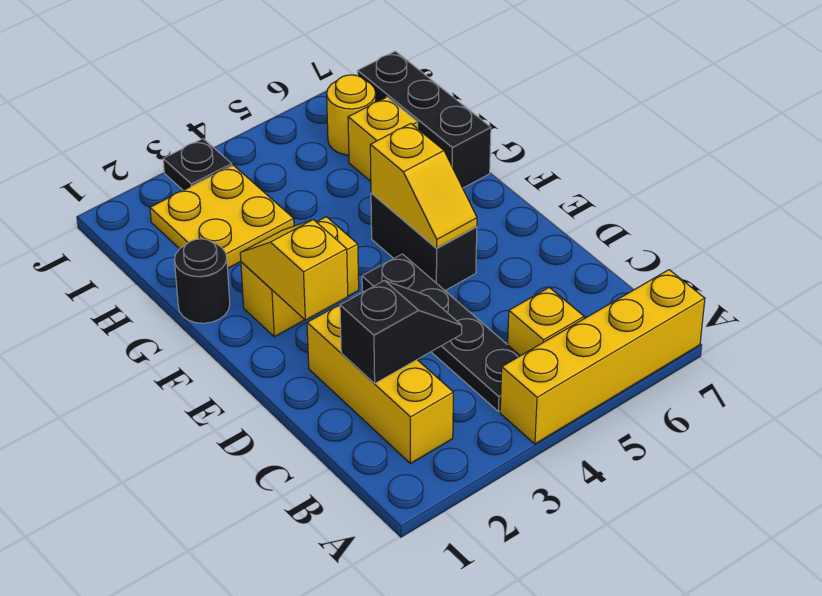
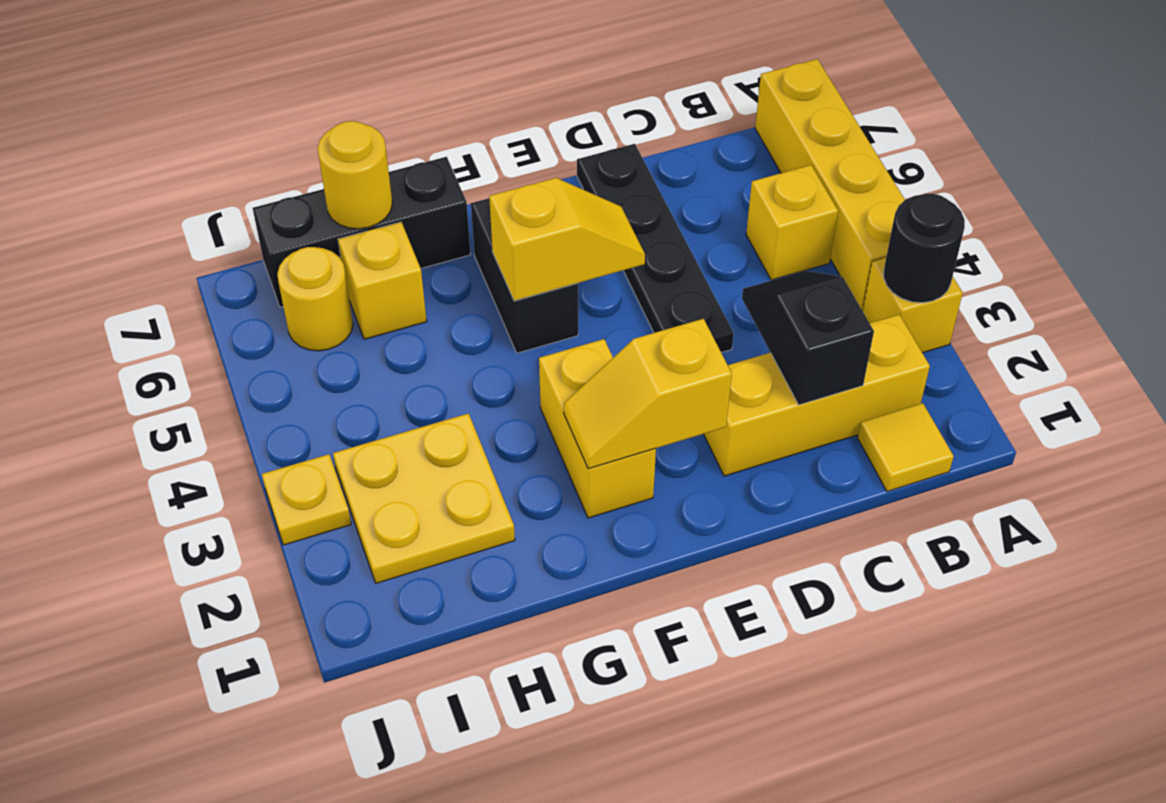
none -> yellow brick A3 level 1
none -> yellow tile B1 level 1
black plate B4:E4 level 1 -> black plate D4:D7 level 1
black brick E5:F5 level 1 -> black brick F5:F6 level 1
black round brick G1 level 1 -> black round brick A3 level 2
none -> yellow round brick H7 level 2
black plate J3 level 1 -> yellow plate J3 level 1

